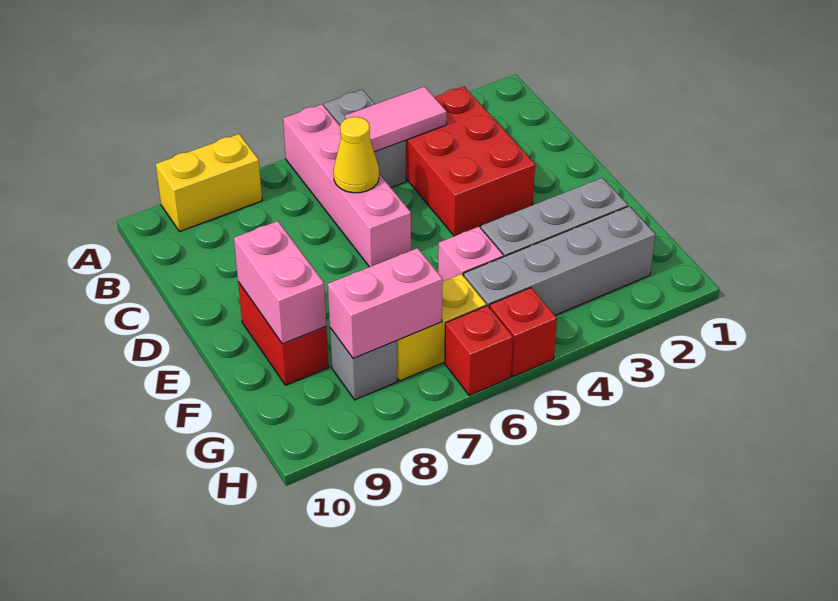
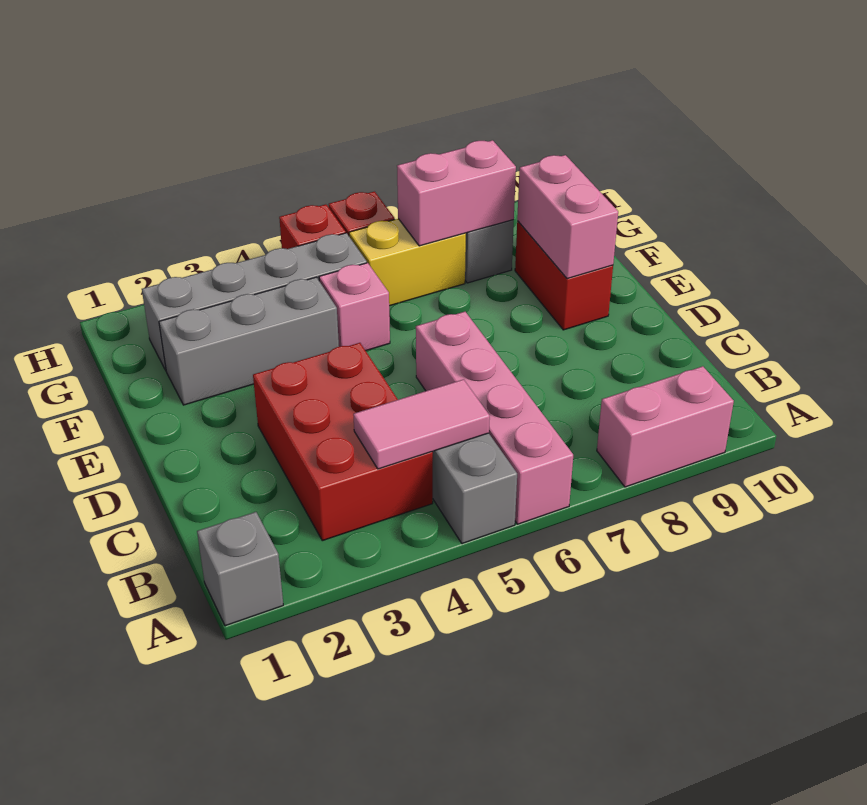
none -> grey brick A1 level 1
yellow brick A8:A9 level 1 -> pink brick A8:A9 level 1
yellow cone C6 level 2 -> none

